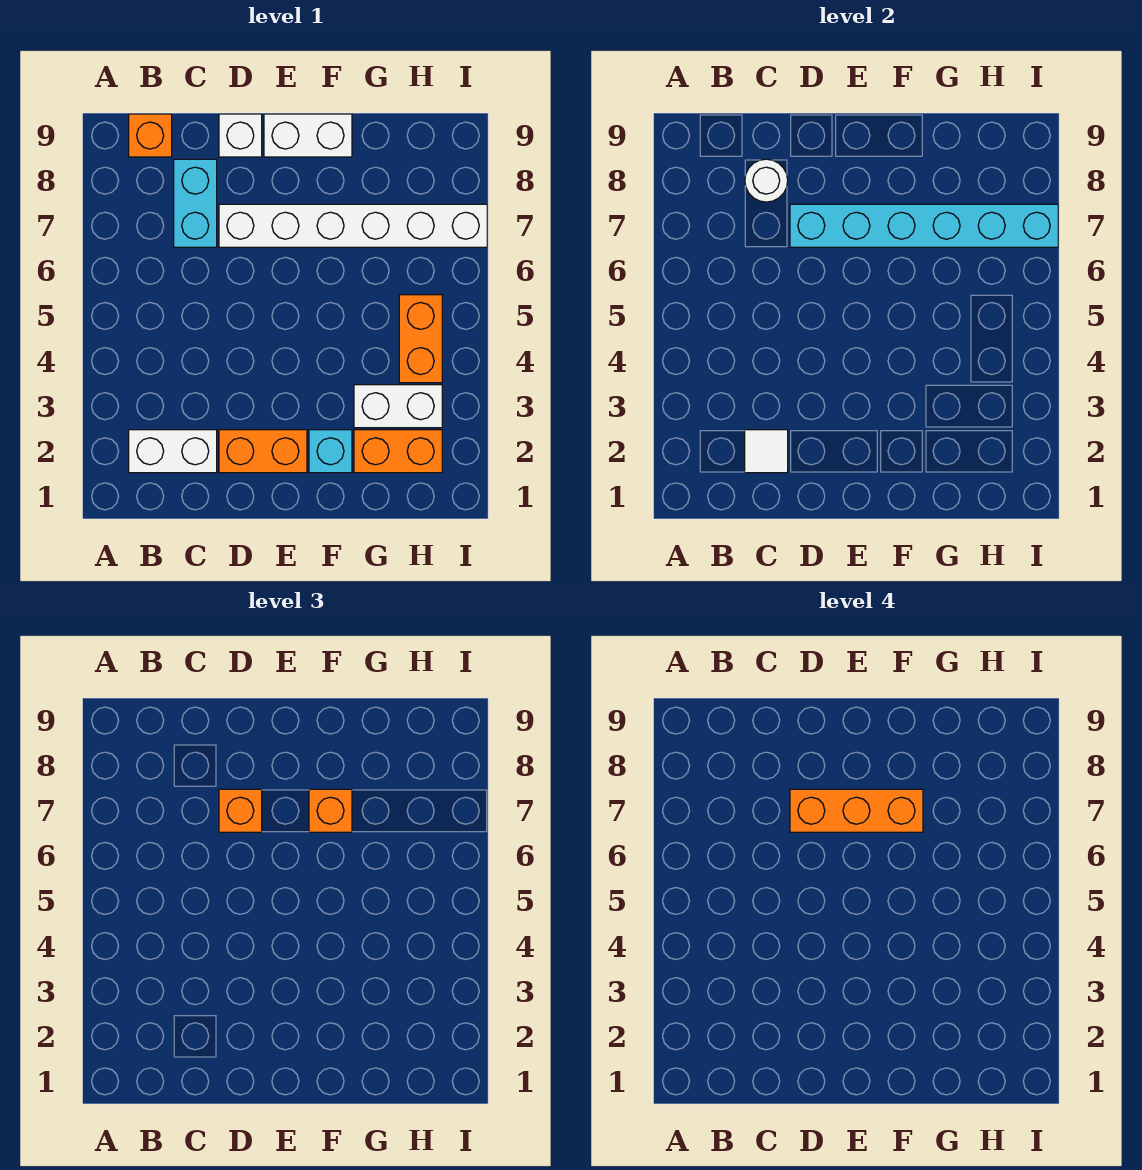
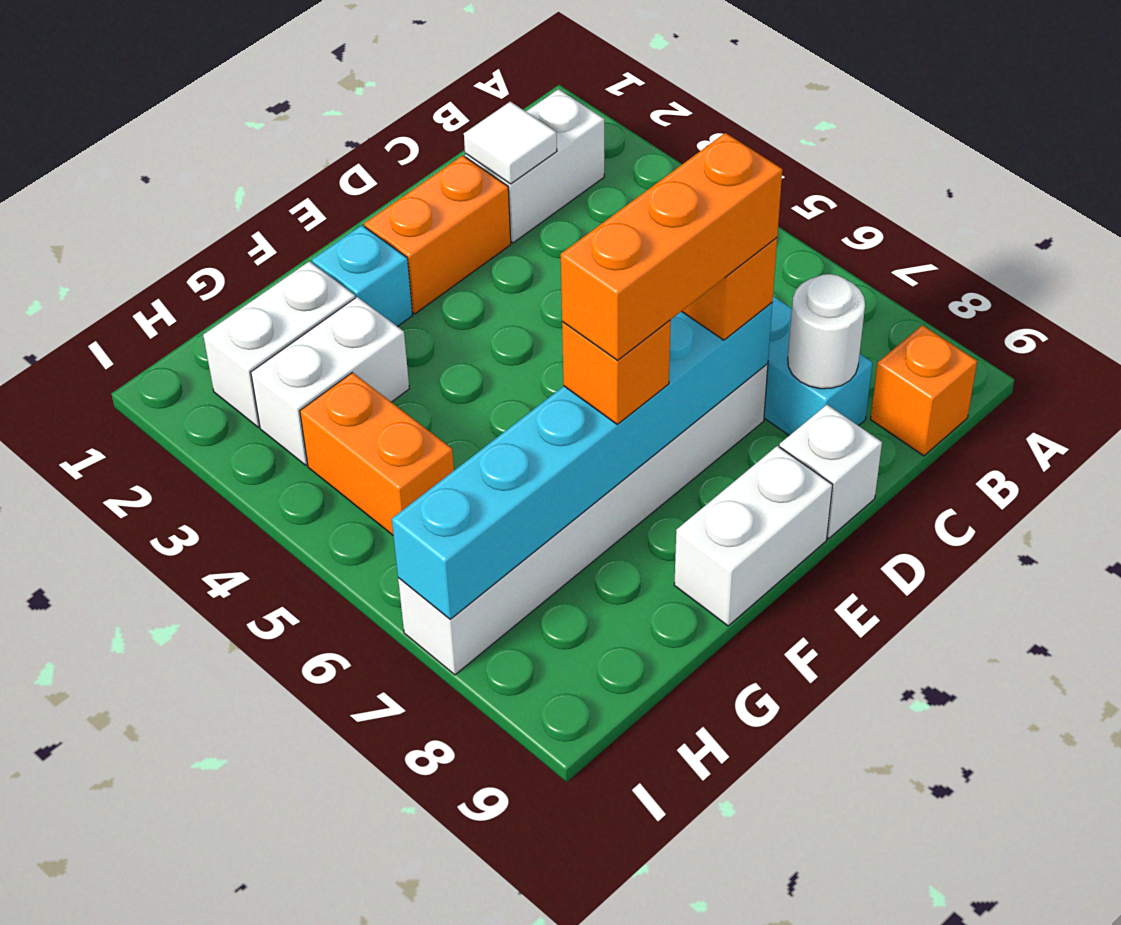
orange brick G2:H2 level 1 -> white brick G2:H2 level 1

